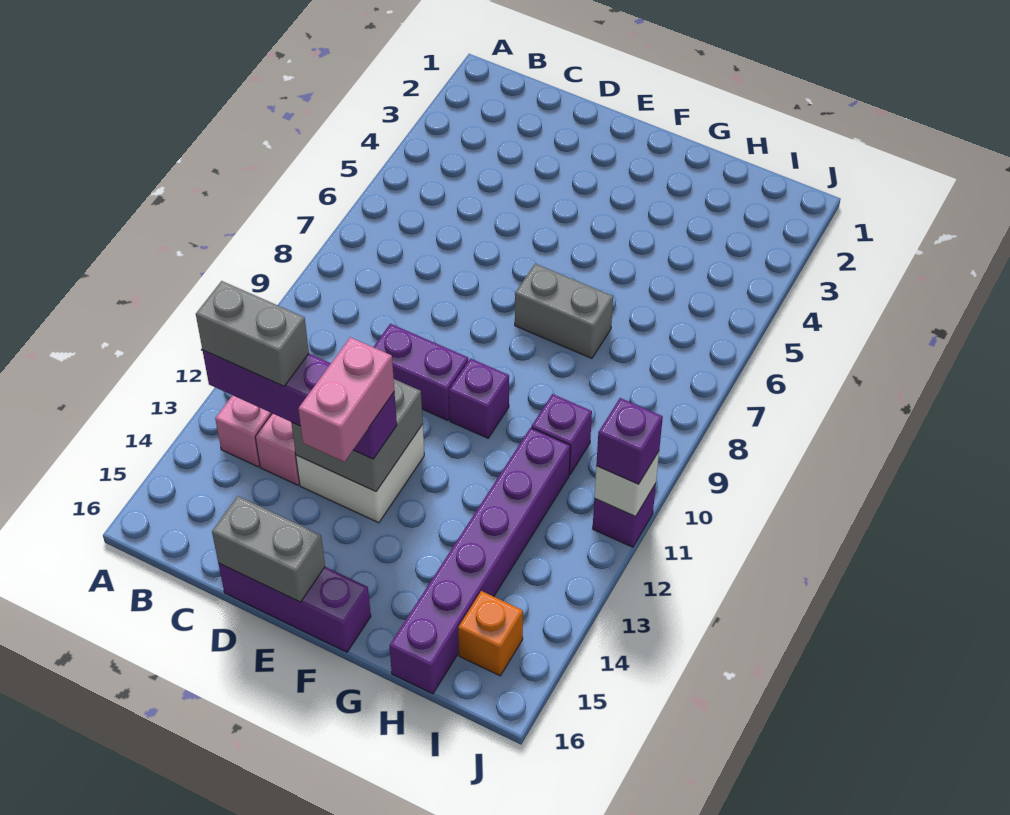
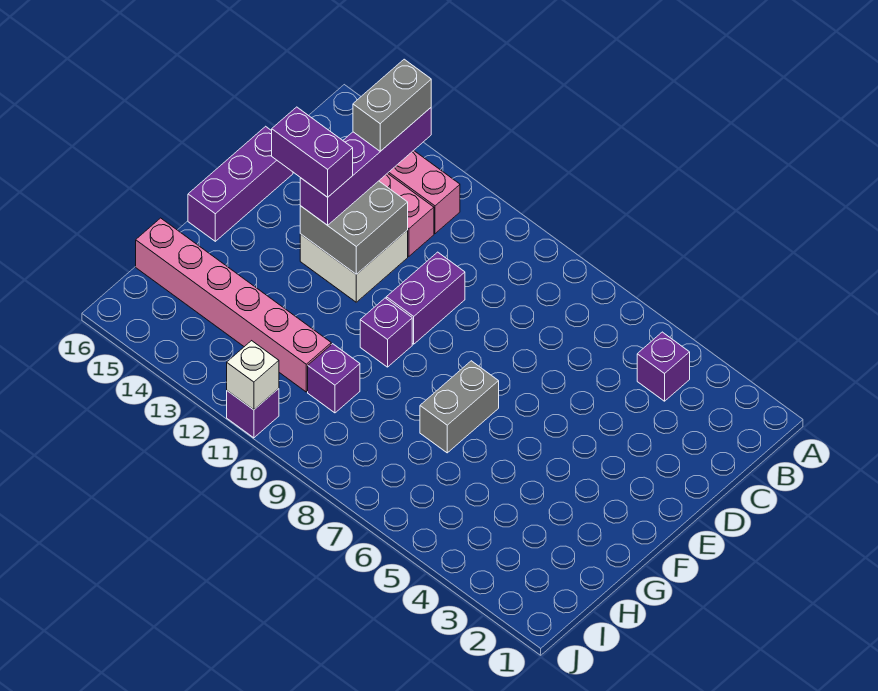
grey brick D16:E16 level 2 -> none
pink brick E13:E14 level 4 -> purple brick E13:E14 level 4
purple brick H11:H16 level 1 -> pink brick H11:H16 level 1
orange brick I15 level 1 -> none
purple brick J11 level 3 -> purple brick B4 level 1

